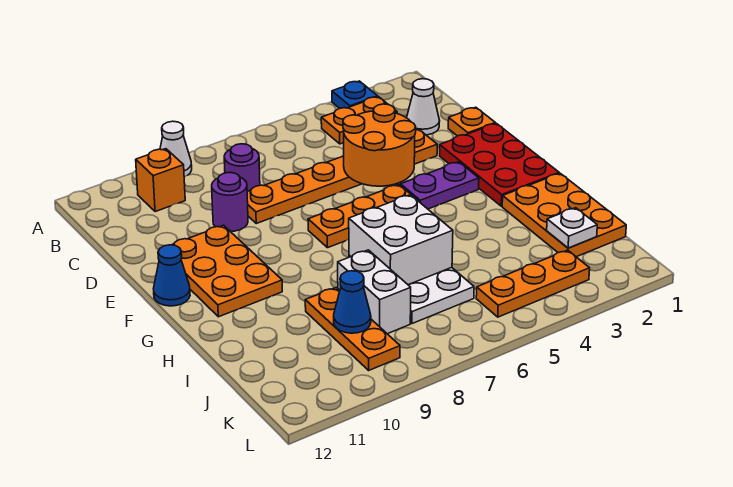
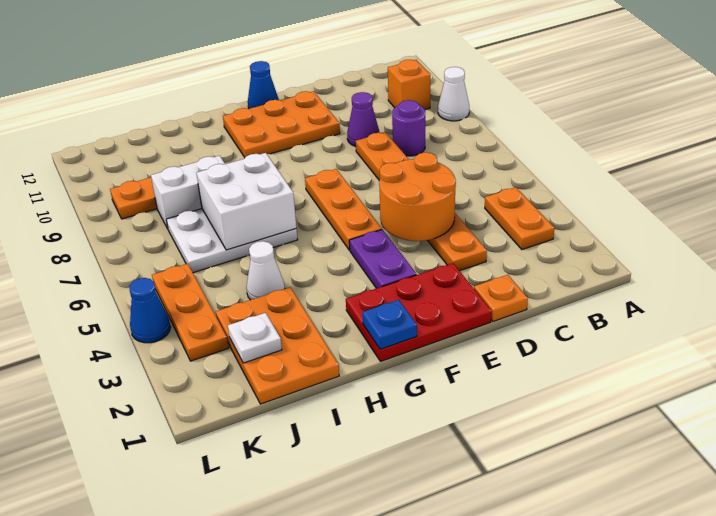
blue plate A3 level 1 -> blue plate G1 level 2
white cone C2 level 1 -> white cone I4 level 1
purple round brick D9 level 1 -> purple cone D9 level 1
orange plate H1:J2 level 1 -> orange plate I1:J3 level 1
blue cone J9 level 2 -> blue cone L4 level 1

